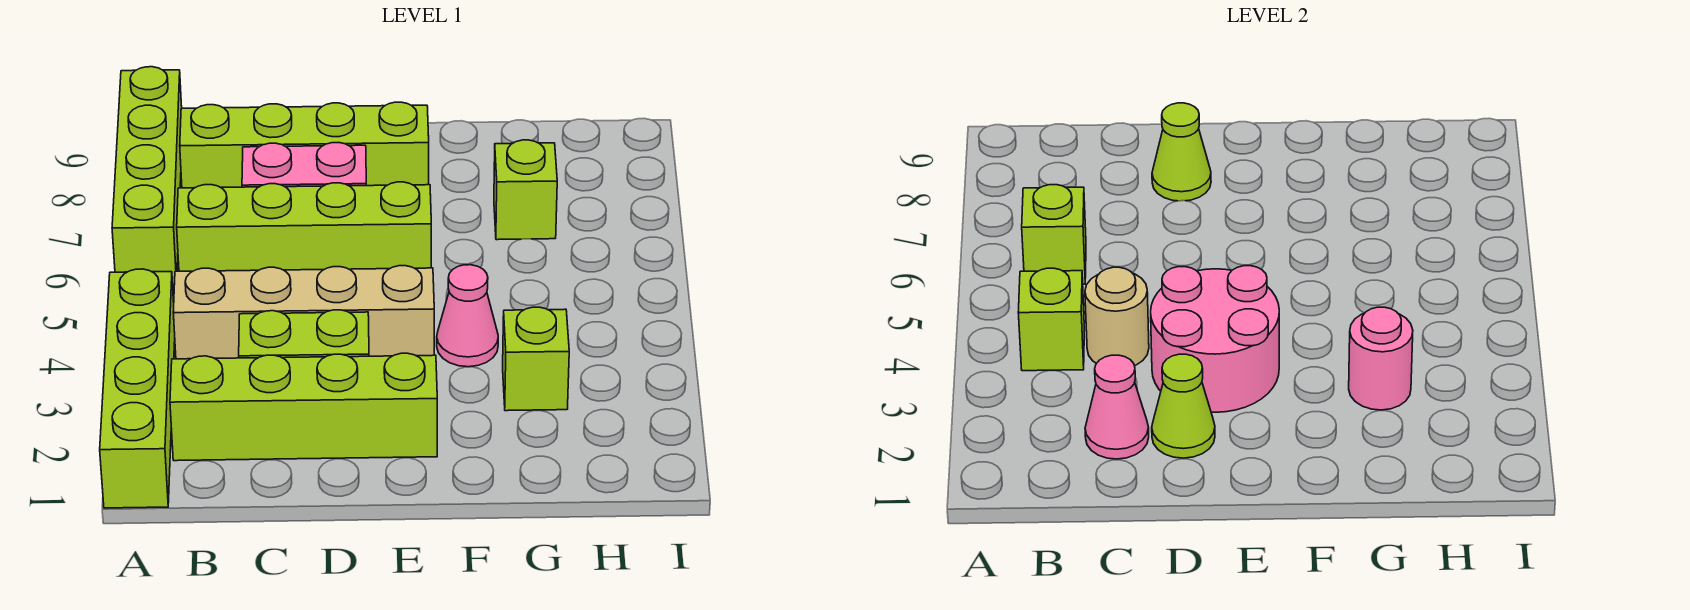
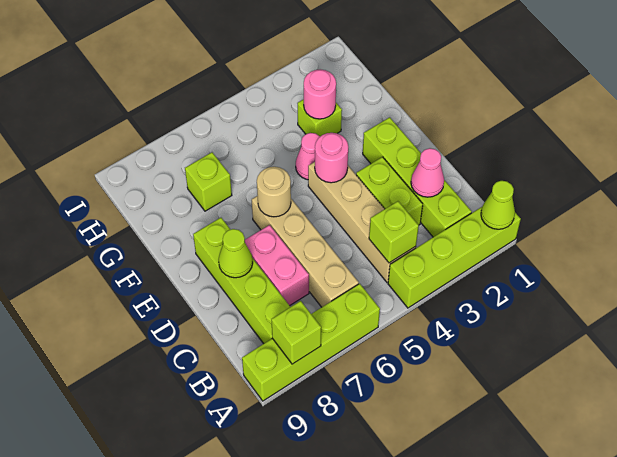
lime brick B6:E6 level 1 -> tan brick B6:E6 level 1
lime brick B6 level 2 -> lime brick A8 level 2
tan round brick C4 level 2 -> tan round brick E6 level 2
lime cone D2 level 2 -> lime cone A1 level 2
pink round brick D3:E4 level 2 -> pink round brick E4 level 2

